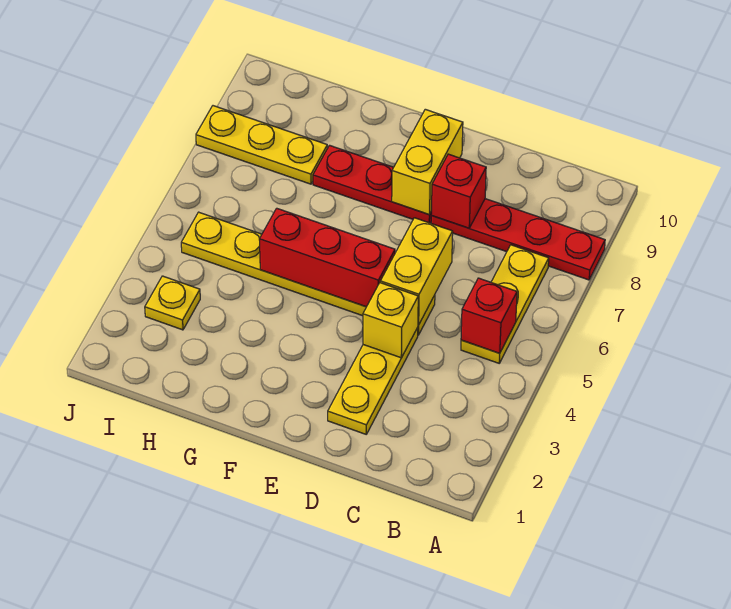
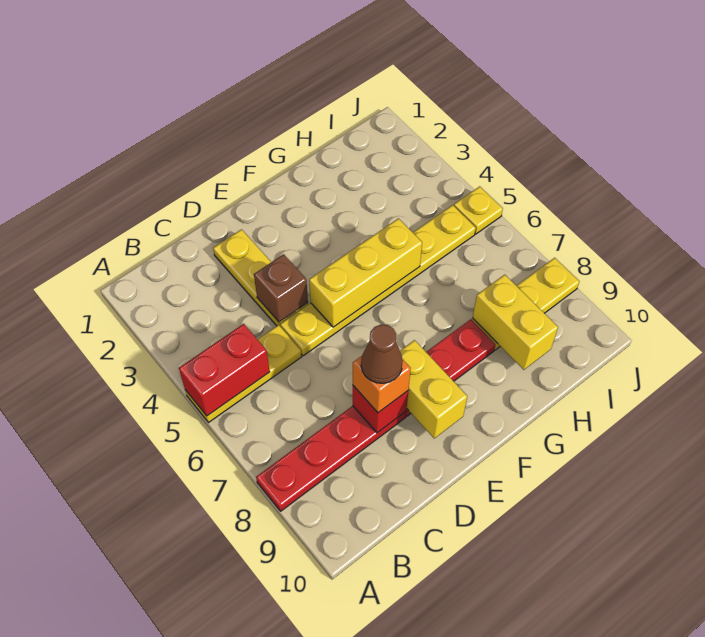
yellow plate B5:B7 level 1 -> yellow plate A5:C5 level 1
red brick B5 level 2 -> red brick A5:B5 level 2
yellow brick D4 level 2 -> brown brick D4 level 2
yellow brick D5:D6 level 2 -> yellow brick H8:H9 level 2
none -> orange brick D8 level 3
none -> brown cone D8 level 4
red brick E5:G5 level 2 -> yellow brick E5:G5 level 2
yellow plate I3 level 1 -> yellow plate J5 level 1

